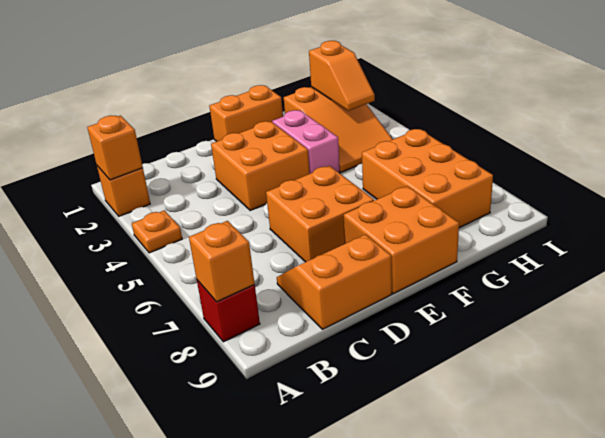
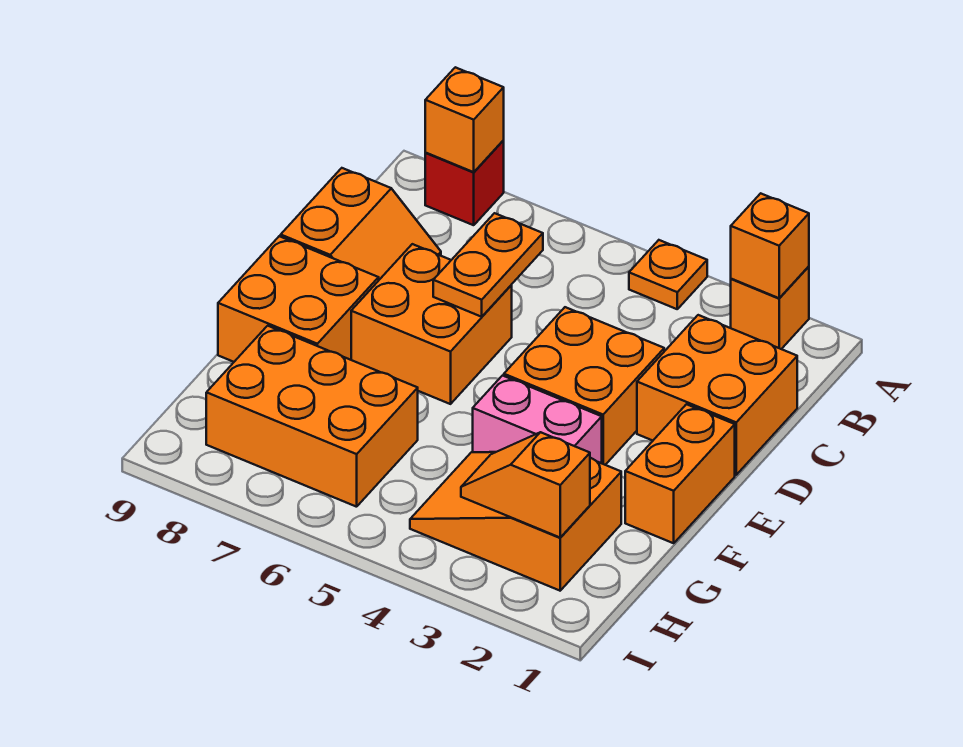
none -> orange brick C1:D2 level 1
none -> orange plate C6:D6 level 2

